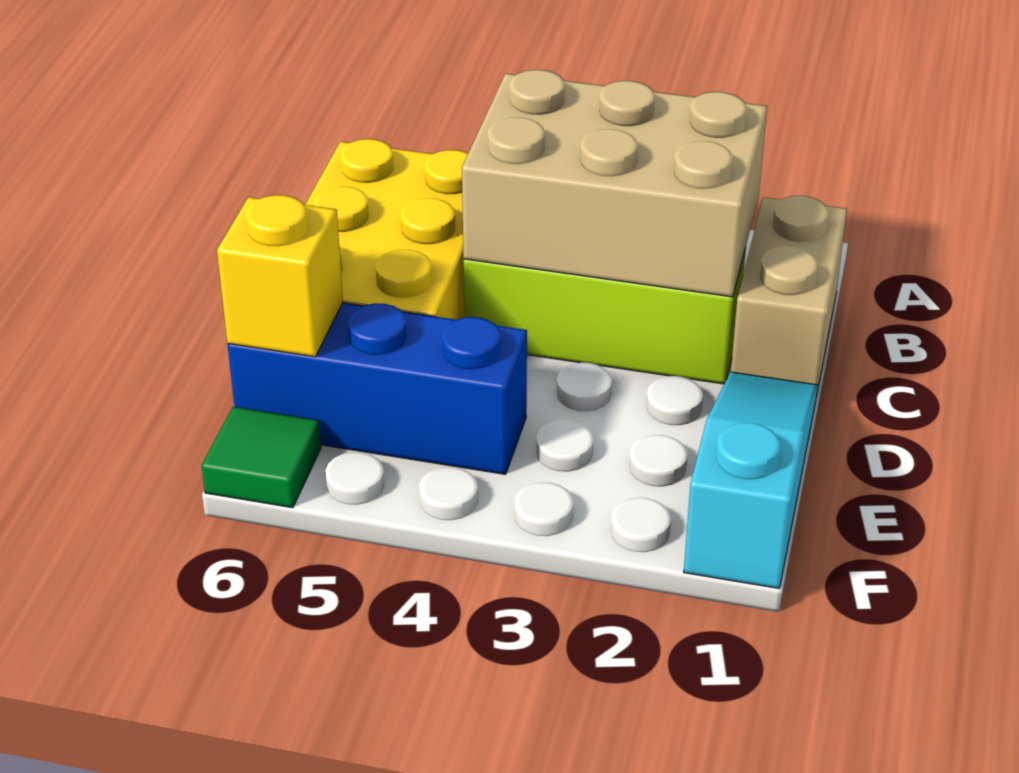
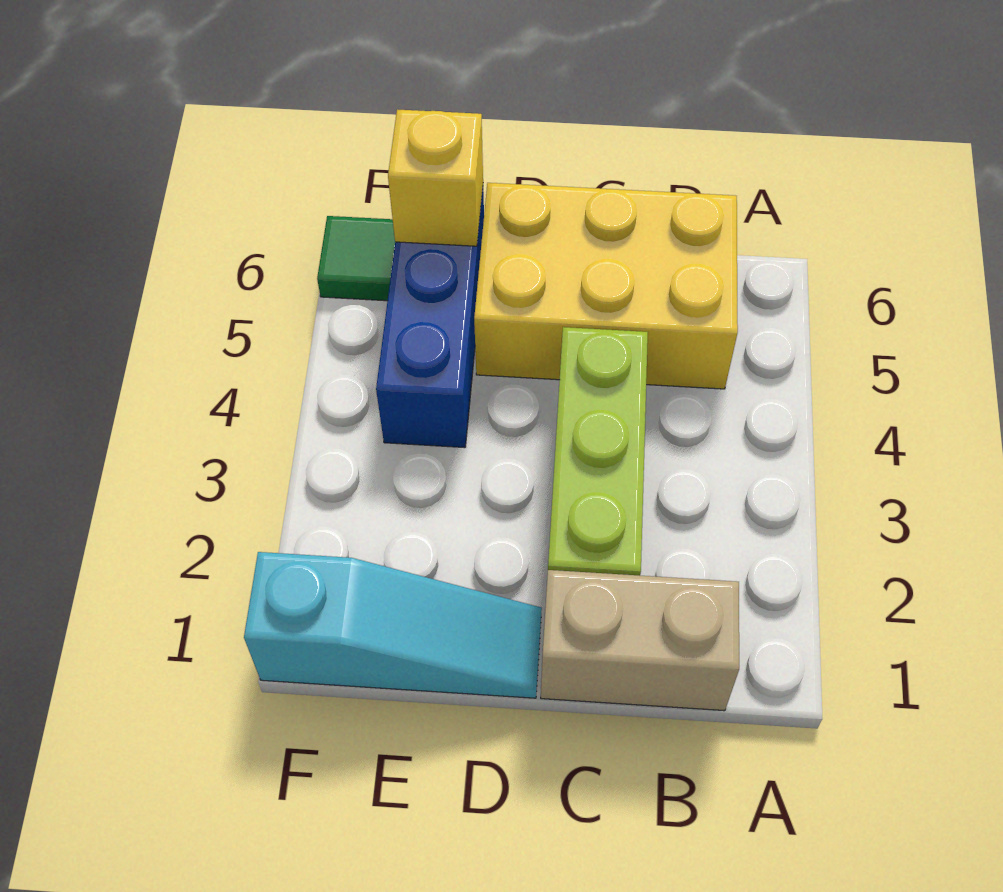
tan brick B2:C4 level 2 -> none

